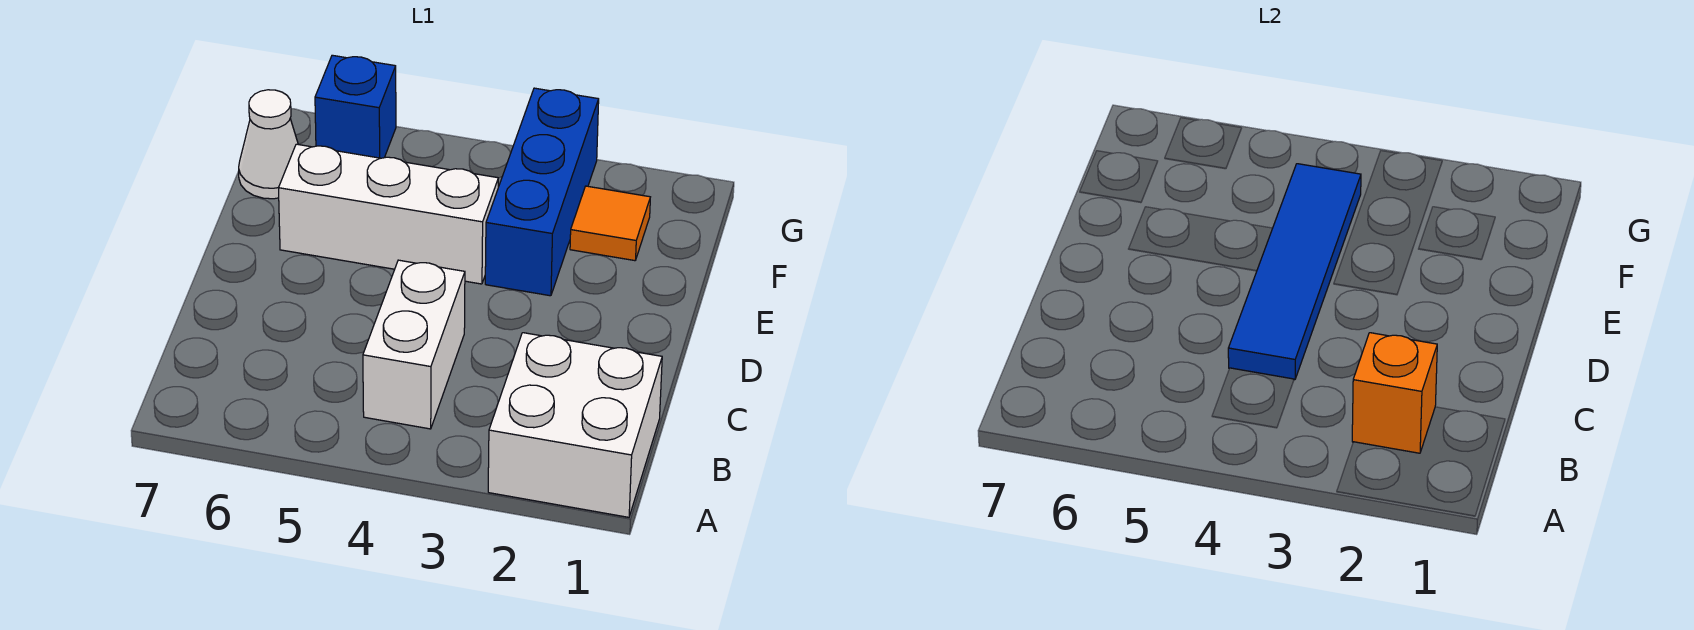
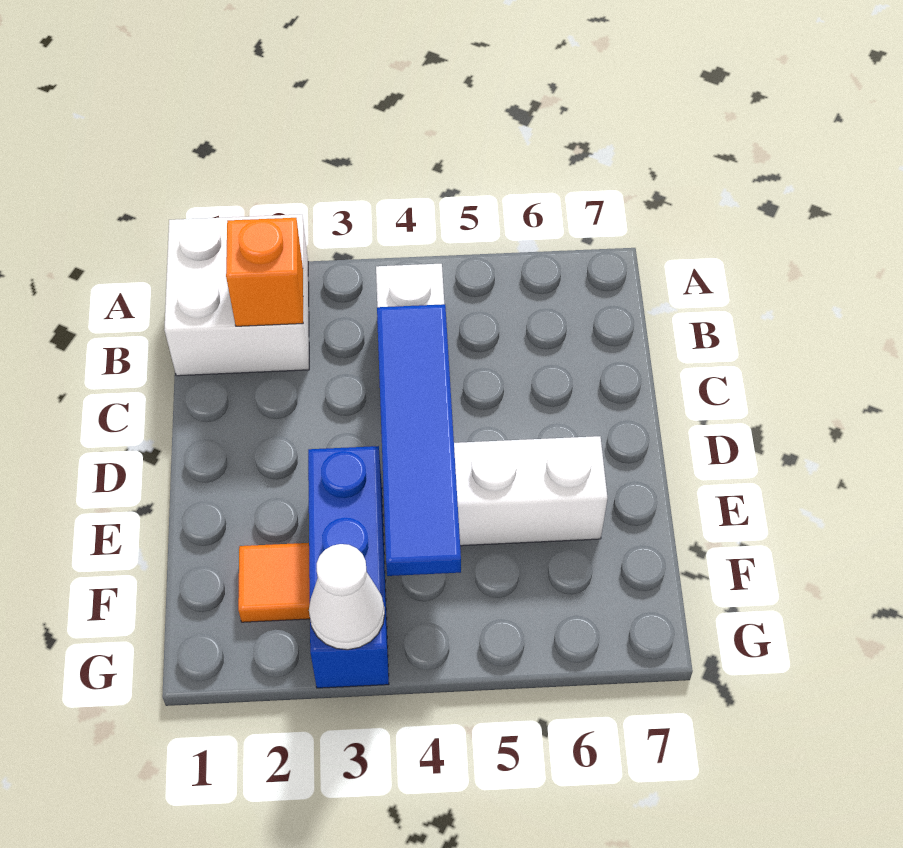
white cone F7 level 1 -> white cone G3 level 2
blue brick G6 level 1 -> none

